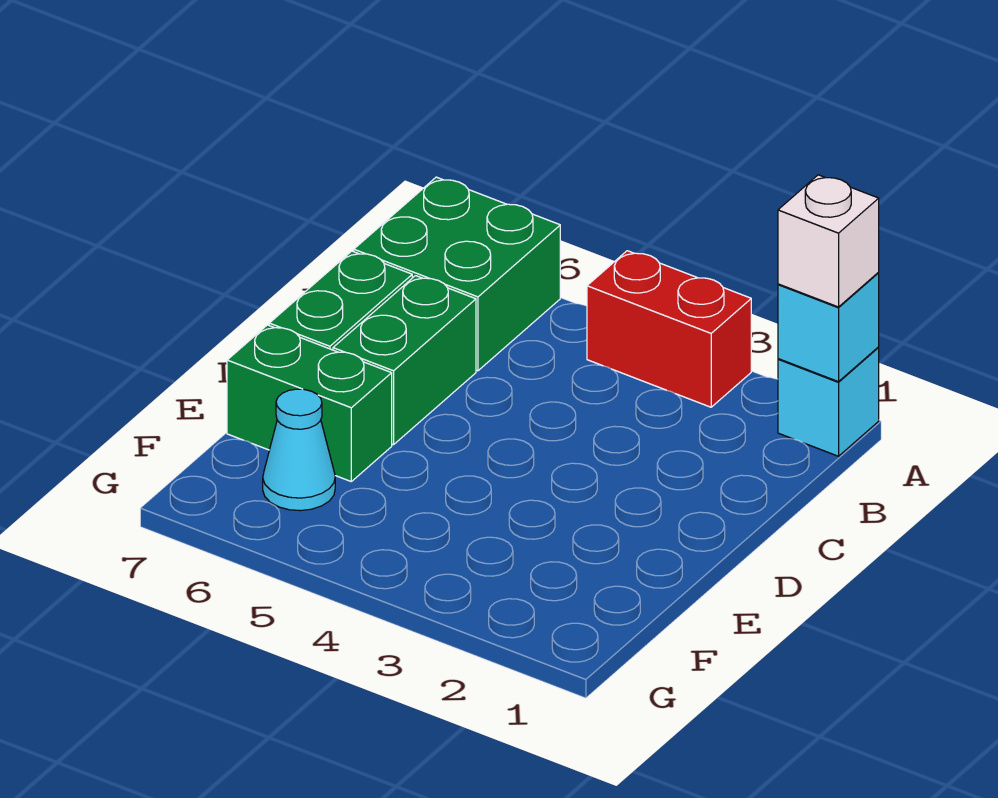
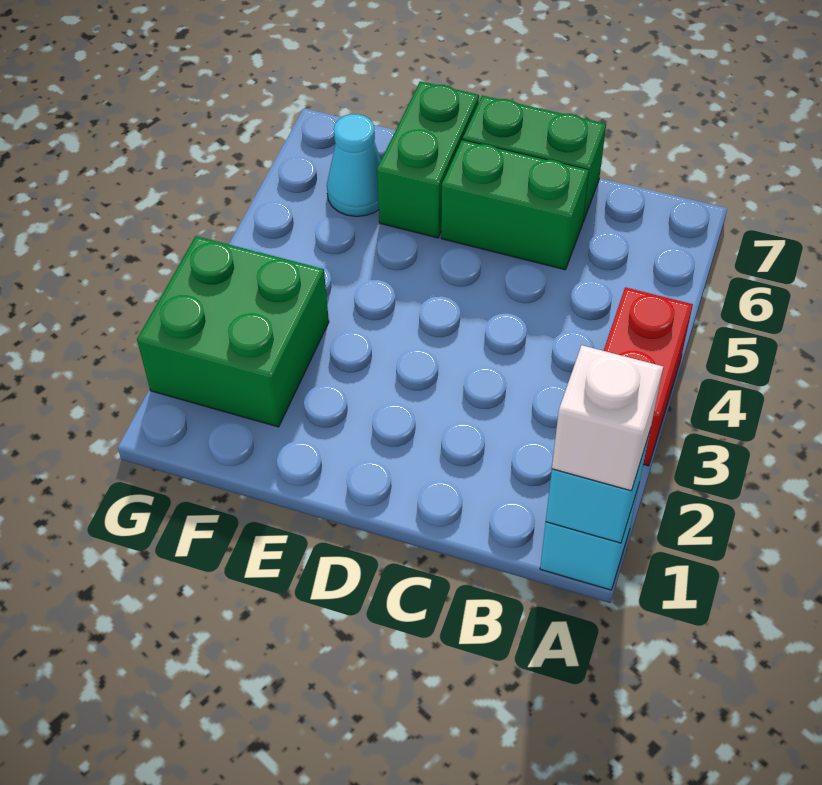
green brick A6:B7 level 1 -> green brick F2:G3 level 1

